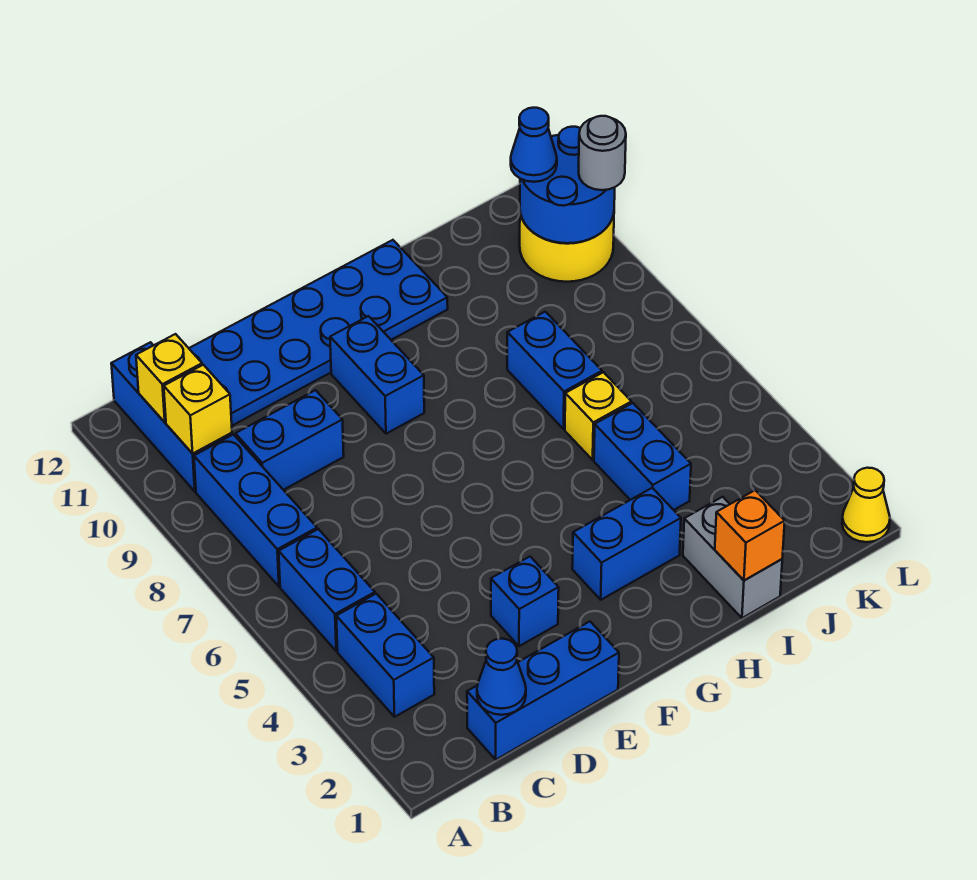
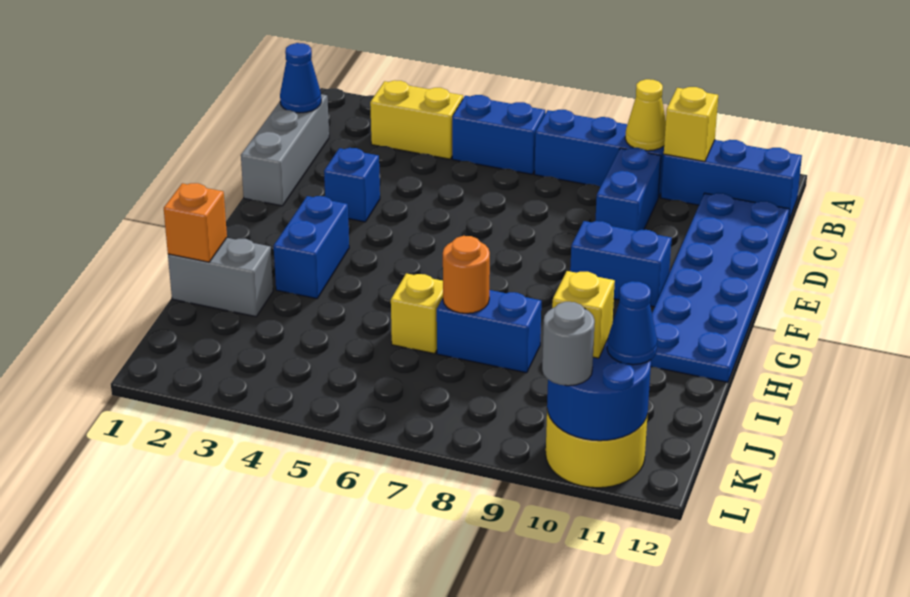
blue brick B3:B4 level 1 -> yellow brick B3:B4 level 1
yellow brick B11 level 2 -> yellow brick K10 level 3
blue brick C1:E1 level 1 -> grey brick C1:E1 level 1
blue brick I4:I5 level 1 -> none
none -> orange round brick I7 level 2
yellow cone L1 level 1 -> yellow cone B9 level 2

